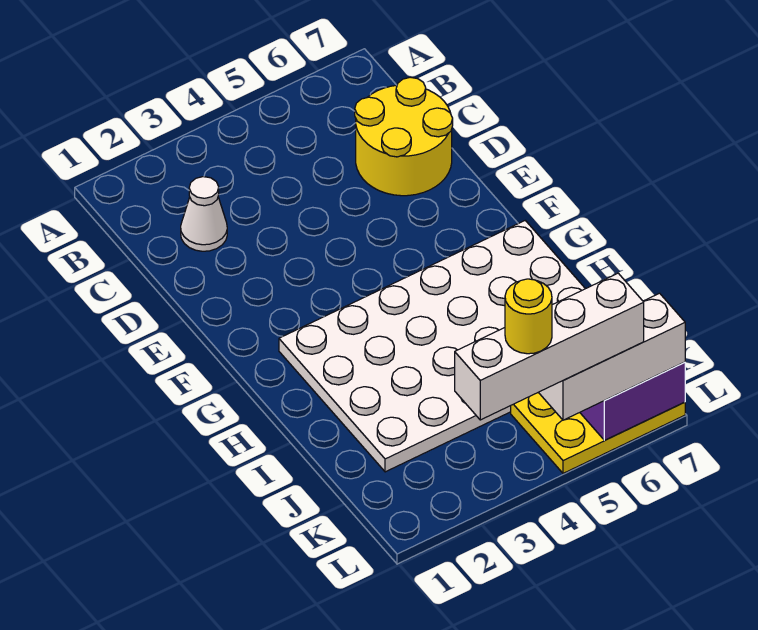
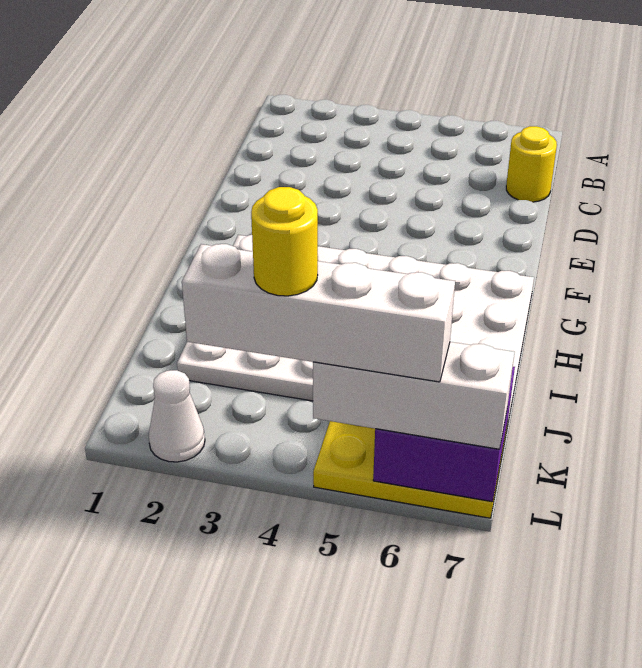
white cone C2 level 1 -> white cone L2 level 1
yellow round brick C6:D7 level 1 -> yellow round brick C7 level 1

